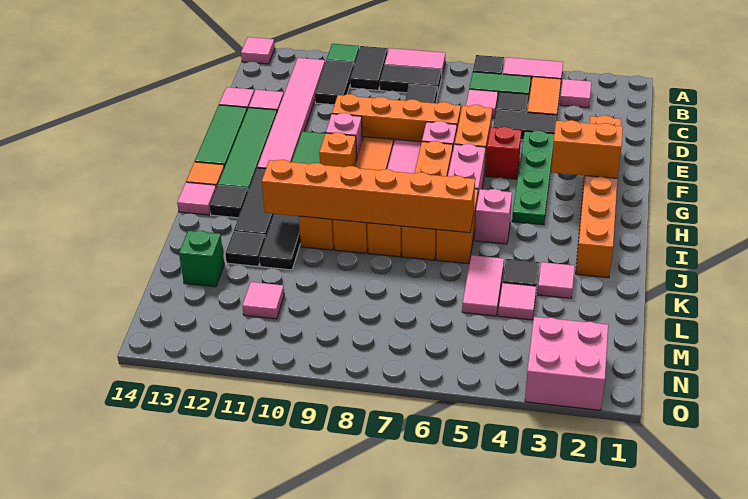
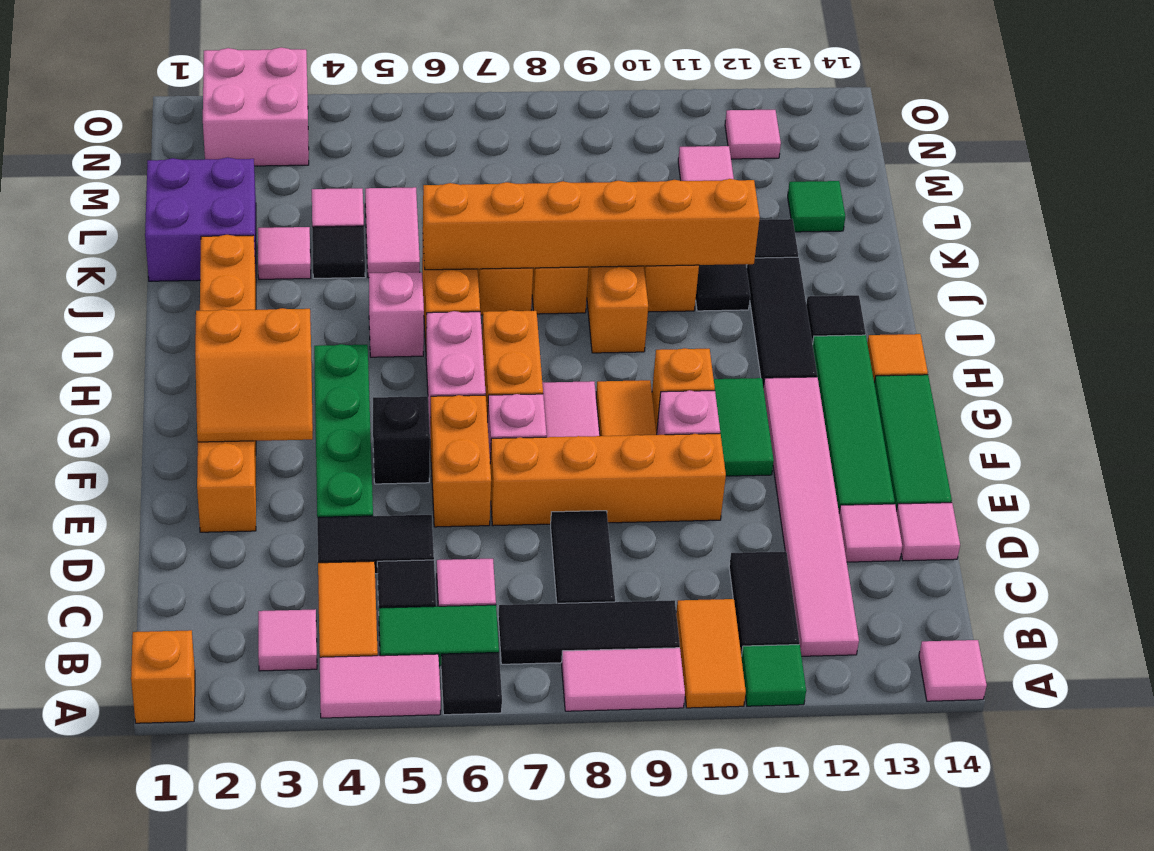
none -> orange brick A1 level 1
black tile A10:B10 level 1 -> orange tile A10:B10 level 1
black tile B8:B9 level 1 -> black tile B7:B9 level 1
red brick F5 level 1 -> black brick F5 level 1
pink tile I14 level 1 -> pink tile N12 level 1
none -> purple brick K1:L2 level 1
green brick L13 level 1 -> green tile L13 level 1

